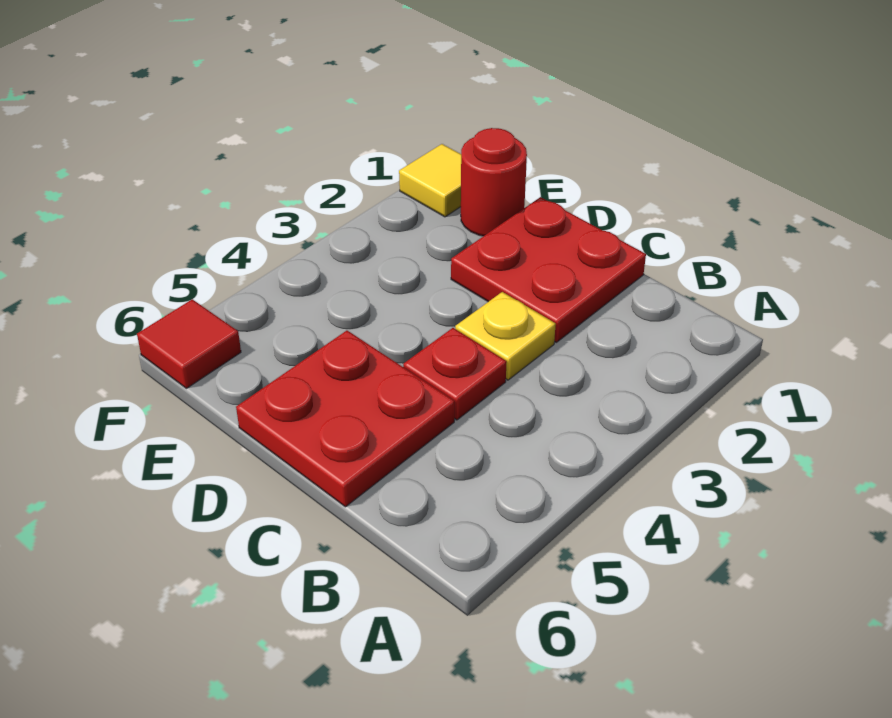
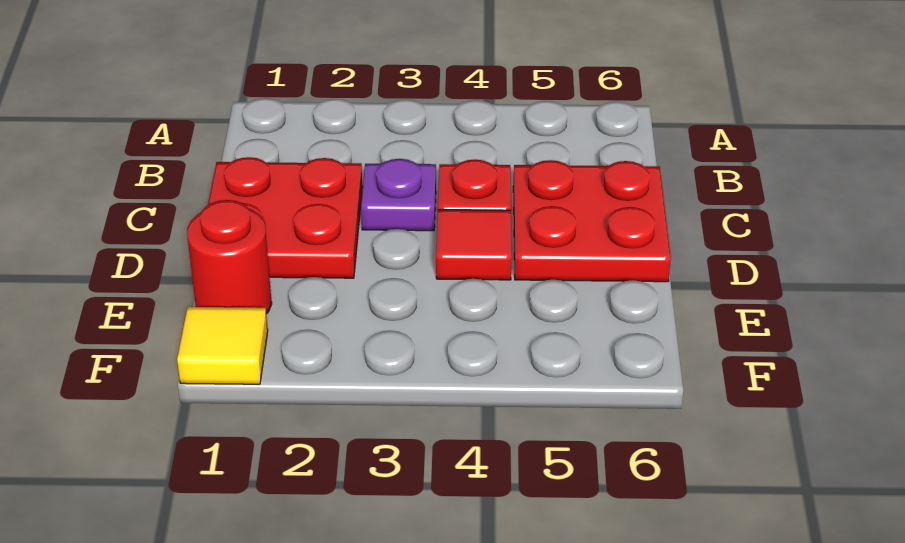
yellow plate C3 level 1 -> purple plate C3 level 1
red tile F6 level 1 -> red tile D4 level 1

